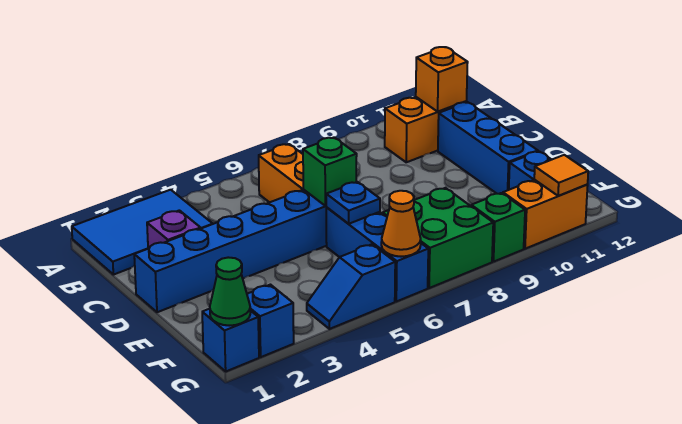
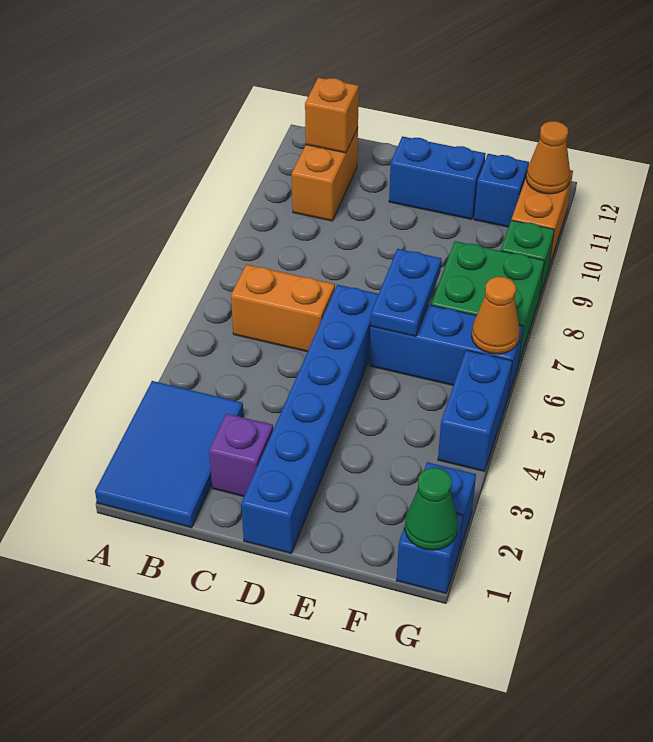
blue brick C11:E11 level 1 -> blue brick D11:E11 level 1
green brick D6 level 2 -> none
blue plate E6 level 2 -> blue plate E6:E7 level 2
blue slope G4:G5 level 1 top 5 -> blue brick G4:G5 level 1
orange tile G11 level 2 -> orange cone G11 level 2

